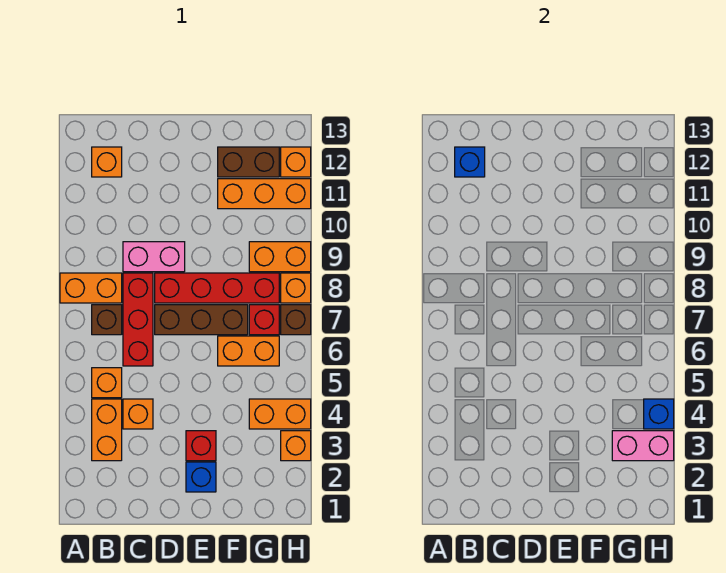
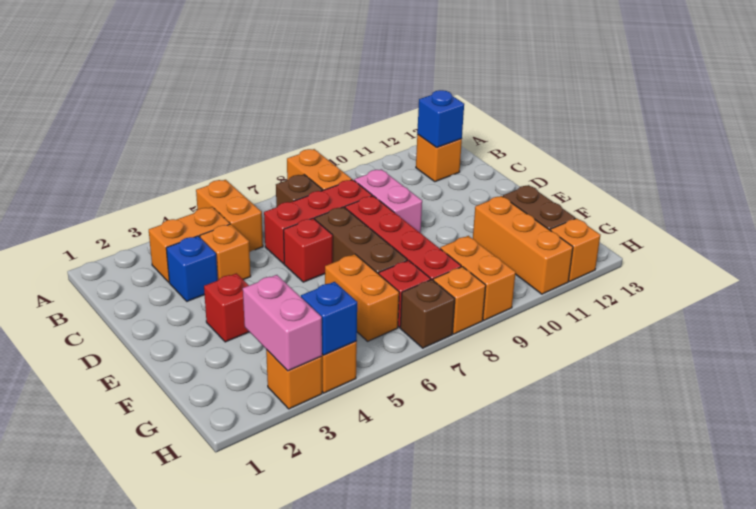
orange brick B5 level 1 -> orange brick A5:B5 level 1
none -> red brick D6 level 1
blue brick E2 level 1 -> blue brick C3 level 1

